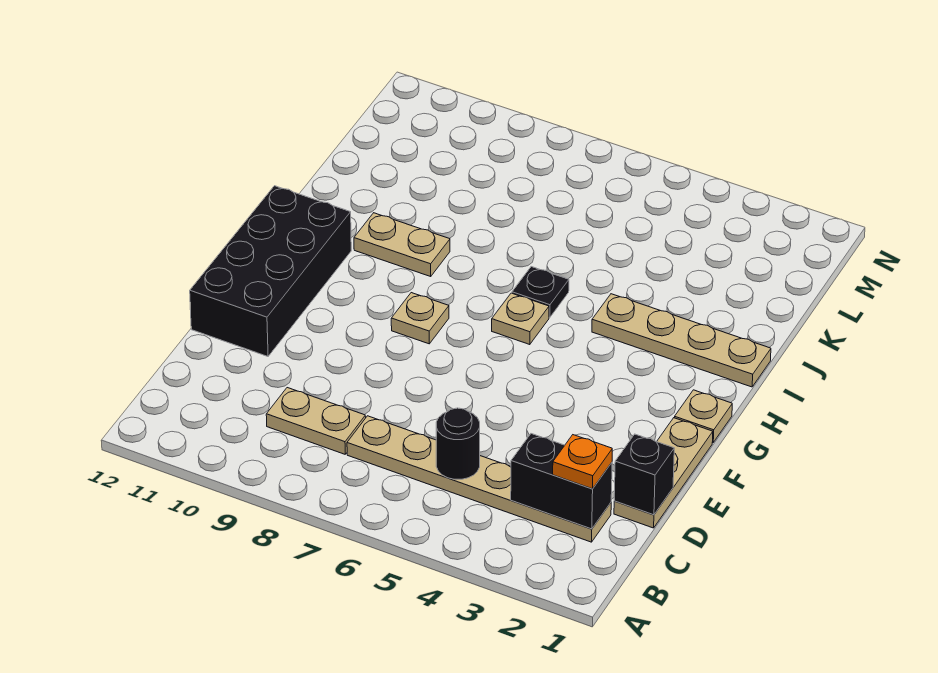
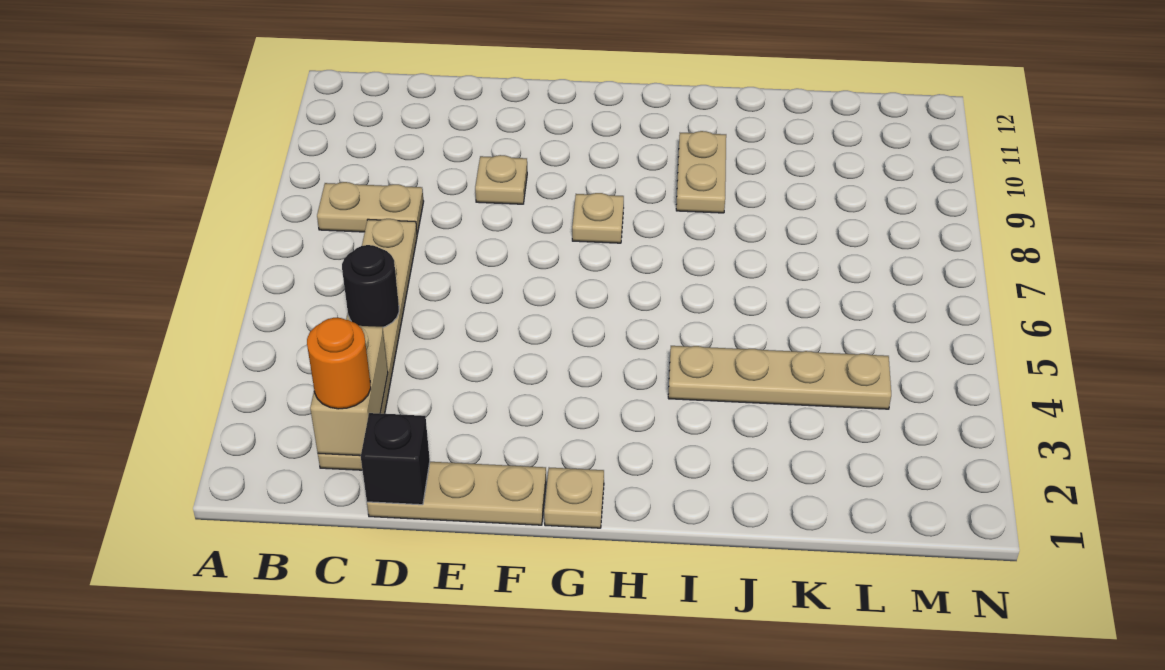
black brick C2:C3 level 2 -> tan brick C2:C3 level 2
orange plate C2 level 3 -> orange round brick C2 level 3
tan plate C8:C9 level 1 -> tan plate B8:C8 level 1
black brick E11:H12 level 1 -> none
tan plate H6 level 1 -> tan plate E9 level 1
tan plate I1:I4 level 1 -> tan plate I4:L4 level 1
black plate I6 level 1 -> none

